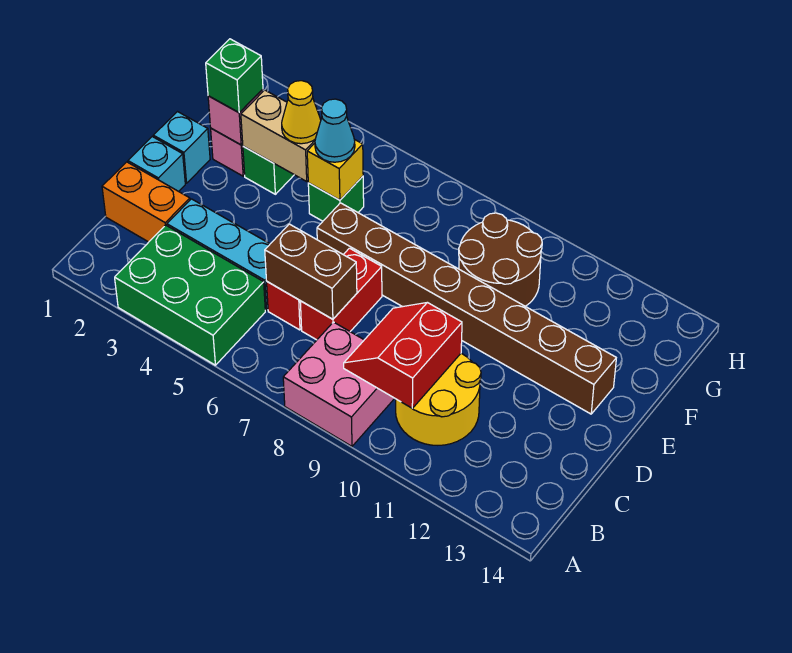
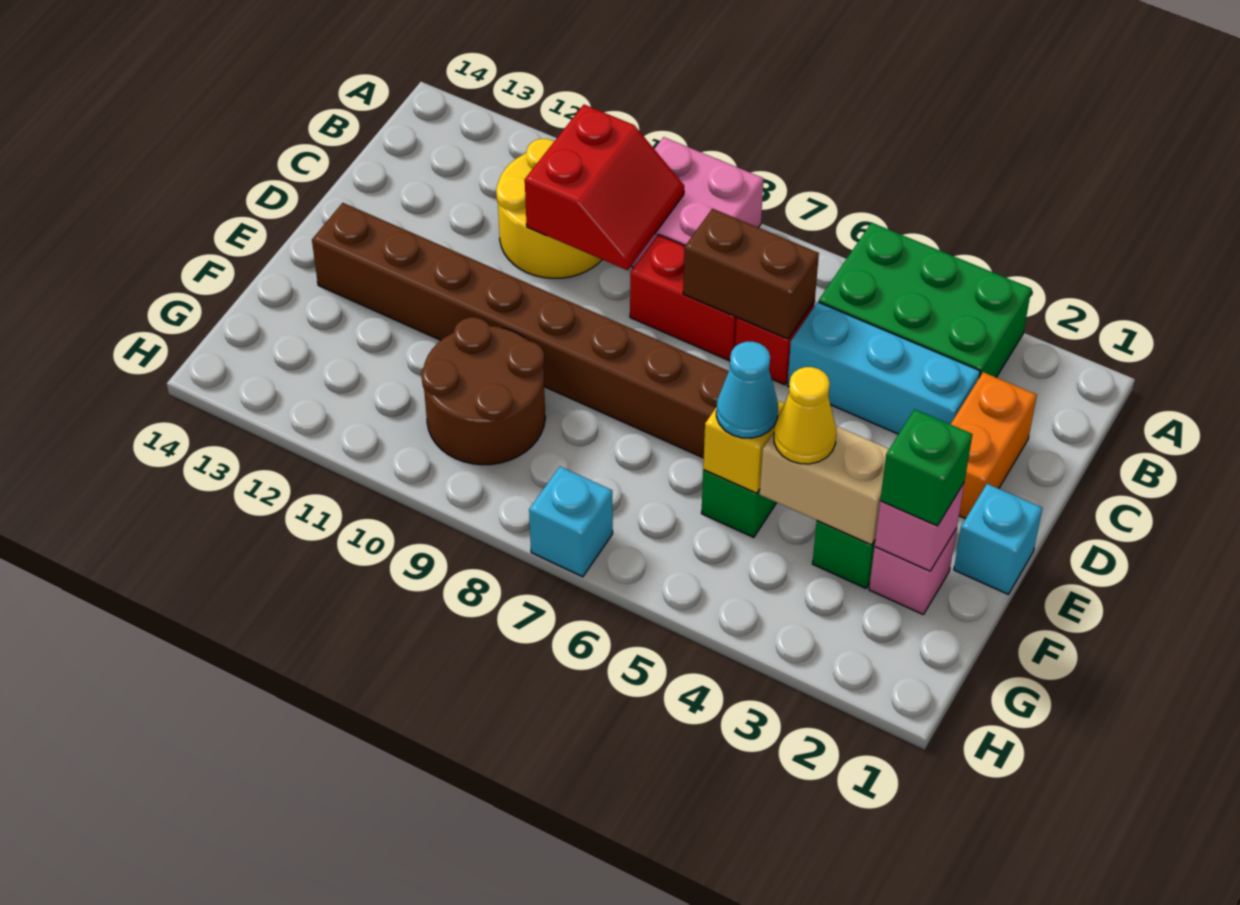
orange brick C1:C2 level 1 -> orange brick C2:D2 level 1
red brick C7:D7 level 1 -> red brick C7:C8 level 1
cyan brick D1 level 1 -> cyan brick H7 level 1

